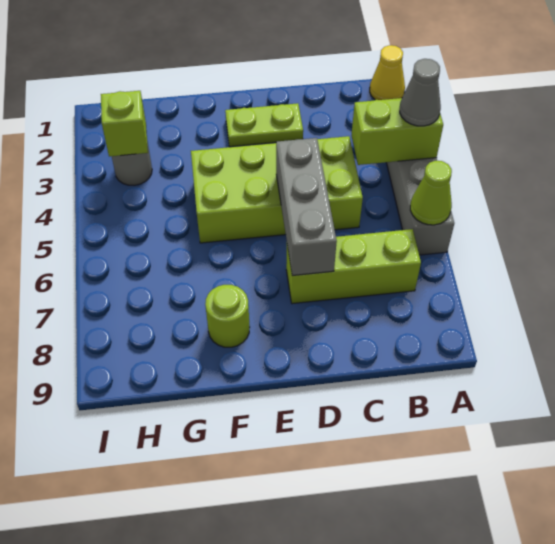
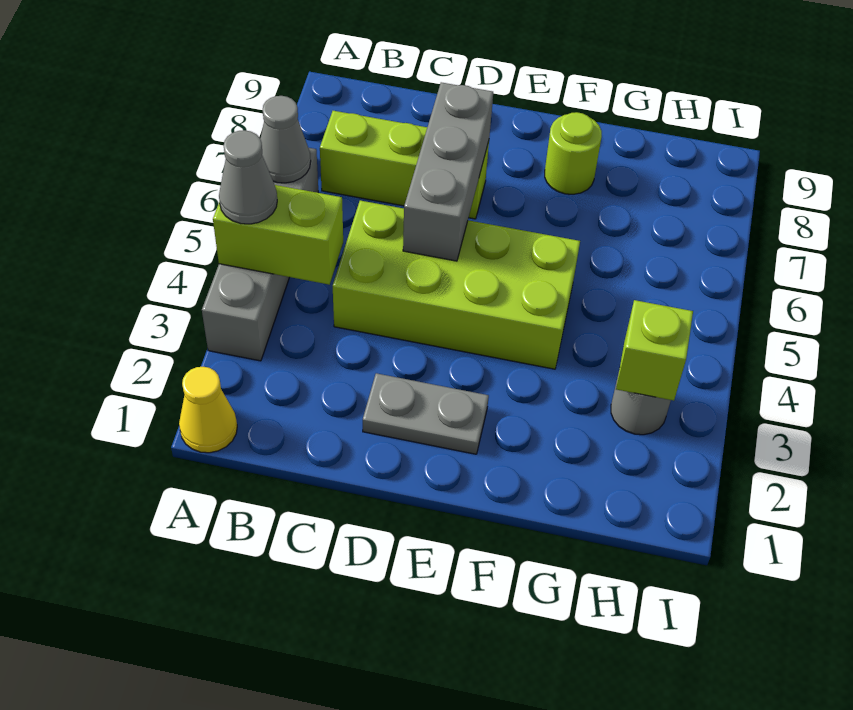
lime cone A6 level 2 -> grey cone A6 level 2
lime plate D2:E2 level 1 -> grey plate D2:E2 level 1

